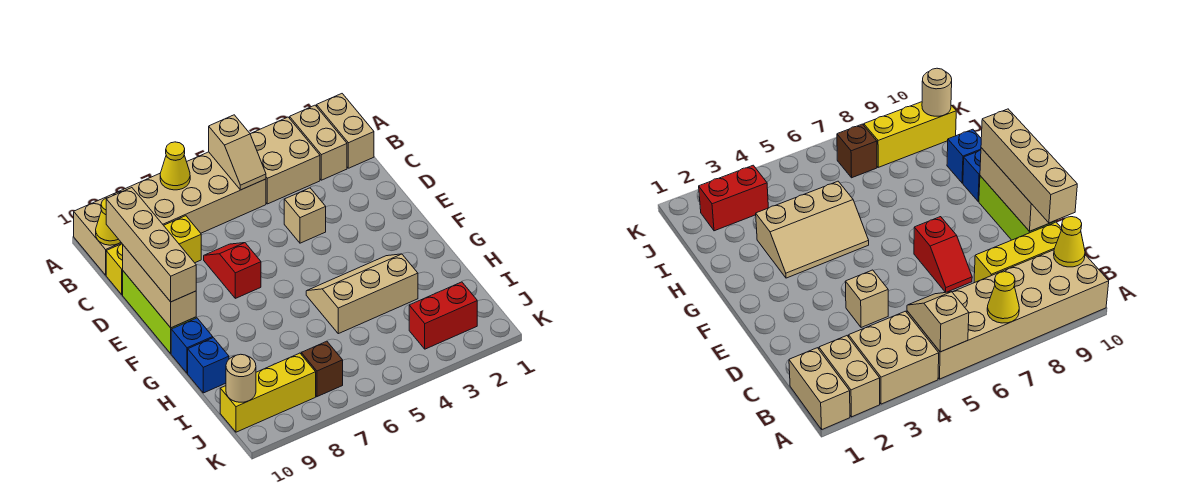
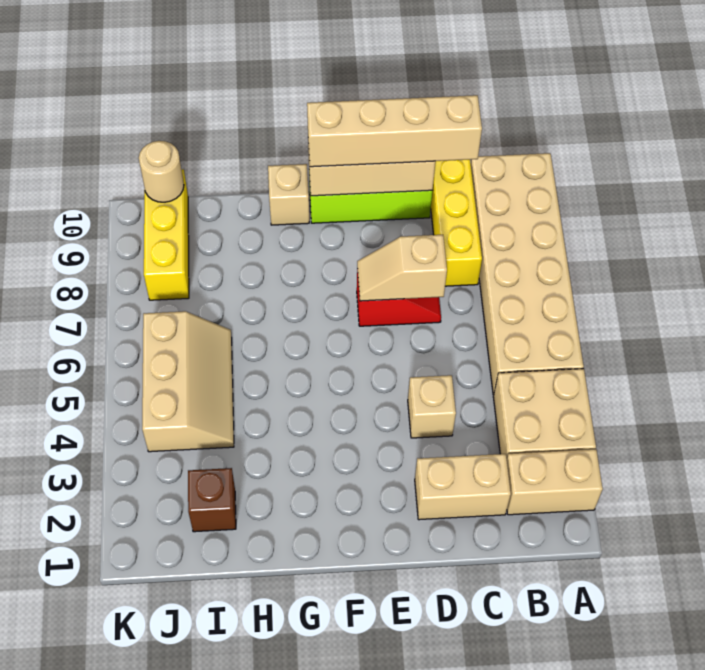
tan brick A1:B1 level 1 -> tan brick C2:D2 level 1
tan slope A5:B5 level 2 top A -> tan slope D7:E7 level 2 top D
yellow cone A7 level 2 -> none
yellow cone B10 level 2 -> none
tan slope G3:H5 level 1 top H -> tan slope I4:J6 level 1 top J
blue brick G10 level 1 -> tan brick G10 level 1
blue brick H10 level 1 -> none
red brick J2:J3 level 1 -> none
brown brick J7 level 1 -> brown brick I2 level 1

